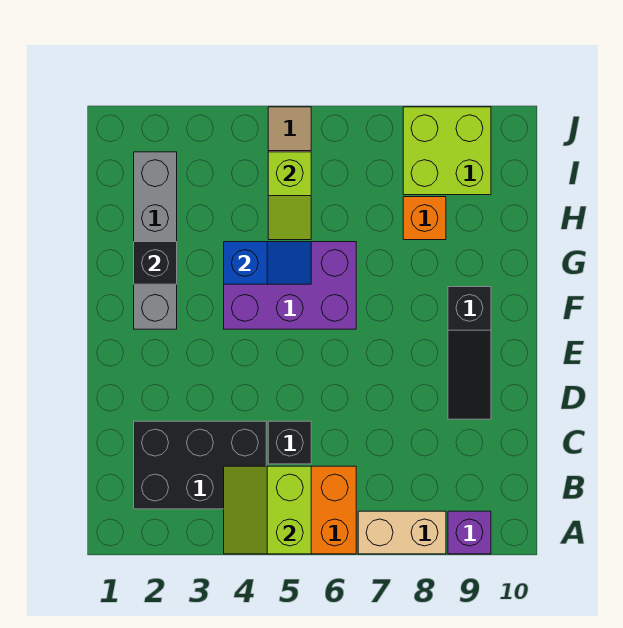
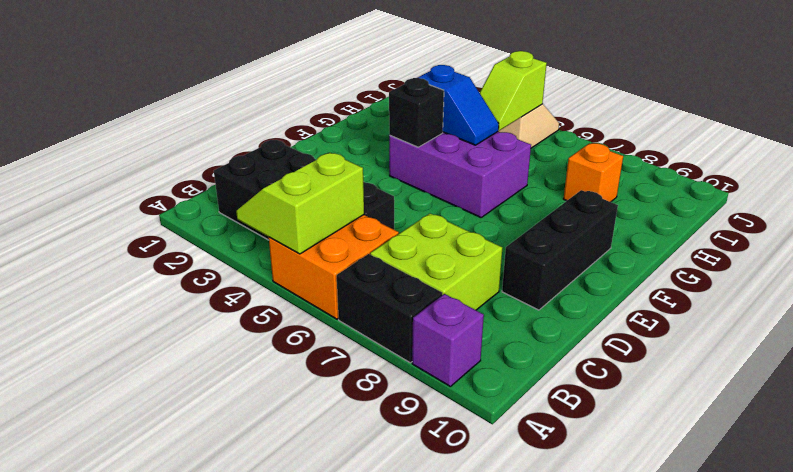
tan brick A7:A8 level 1 -> black brick A7:A8 level 1
black slope D9:F9 level 1 top F -> black brick D9:F9 level 1
grey brick F2:I2 level 1 -> none
black brick G2 level 2 -> black brick F4 level 2
lime brick I8:J9 level 1 -> lime brick B7:C8 level 1

